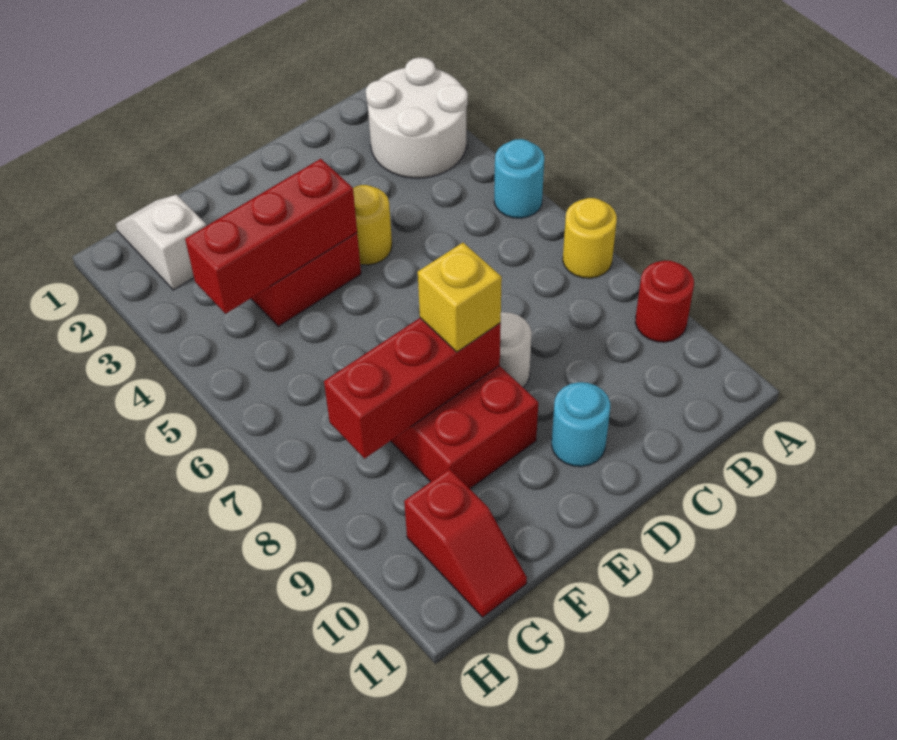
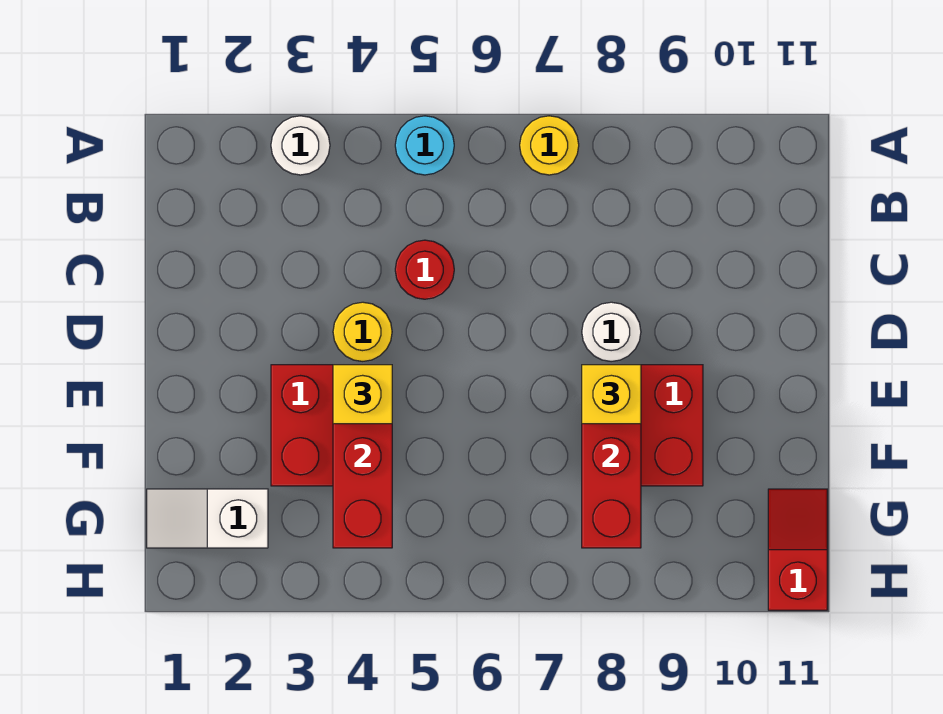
white round brick A2:B3 level 1 -> white round brick A3 level 1
red round brick A9 level 1 -> red round brick C5 level 1
cyan round brick D10 level 1 -> none
none -> yellow brick E4 level 3
red slope G10:G11 level 1 top 10 -> red slope G11:H11 level 1 top H

